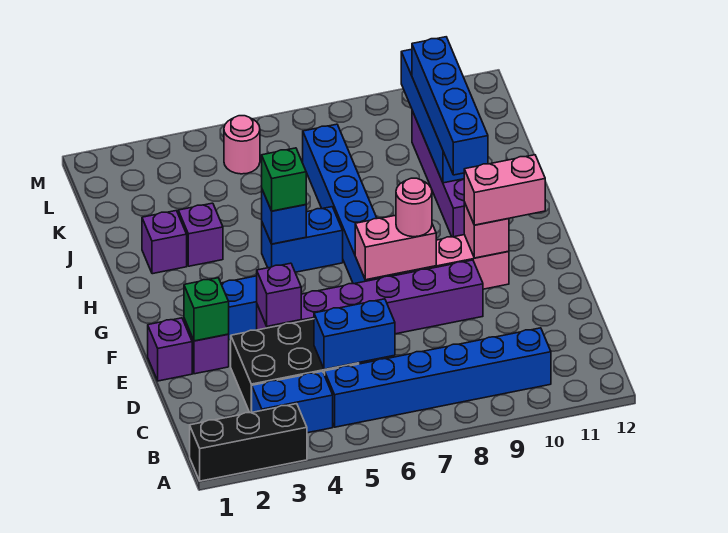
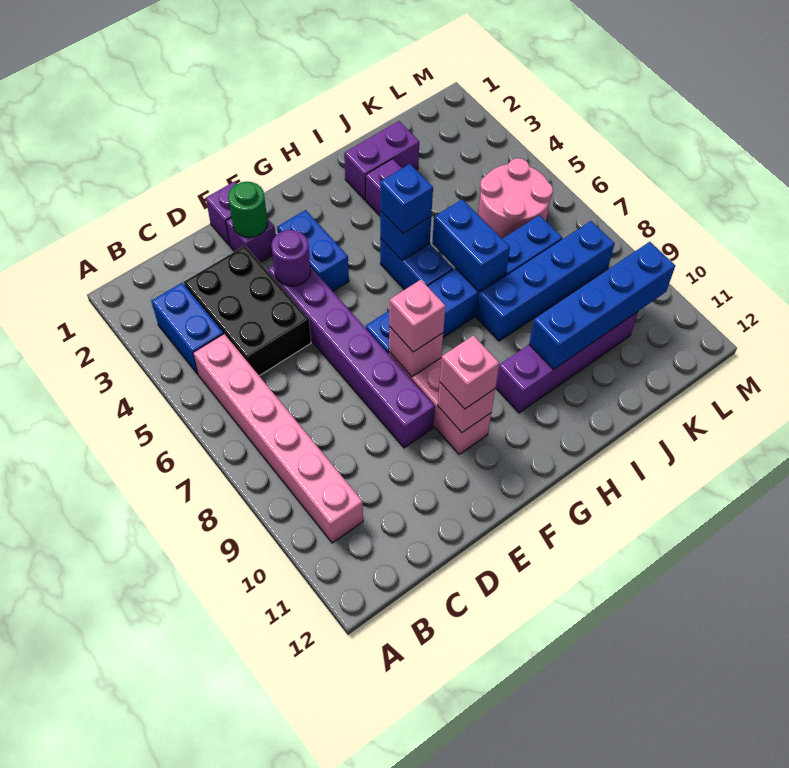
black brick A1:A3 level 1 -> none
blue brick B5:B10 level 1 -> pink brick B5:B10 level 1
blue brick C5:C6 level 2 -> blue brick I6:I7 level 2
green brick E2 level 2 -> green round brick E2 level 2
purple brick E4 level 2 -> purple round brick E4 level 2
pink brick F7:F8 level 2 -> pink brick F8 level 2
pink round brick F8 level 3 -> pink brick F8 level 3
pink brick F10:F11 level 3 -> pink brick F10 level 3
green brick H5 level 3 -> blue brick H5 level 3
blue brick H10:K10 level 3 -> blue brick I8:L8 level 1
purple brick I2 level 1 -> purple brick I2:J2 level 1
pink round brick L5 level 1 -> pink round brick K5:L6 level 1

